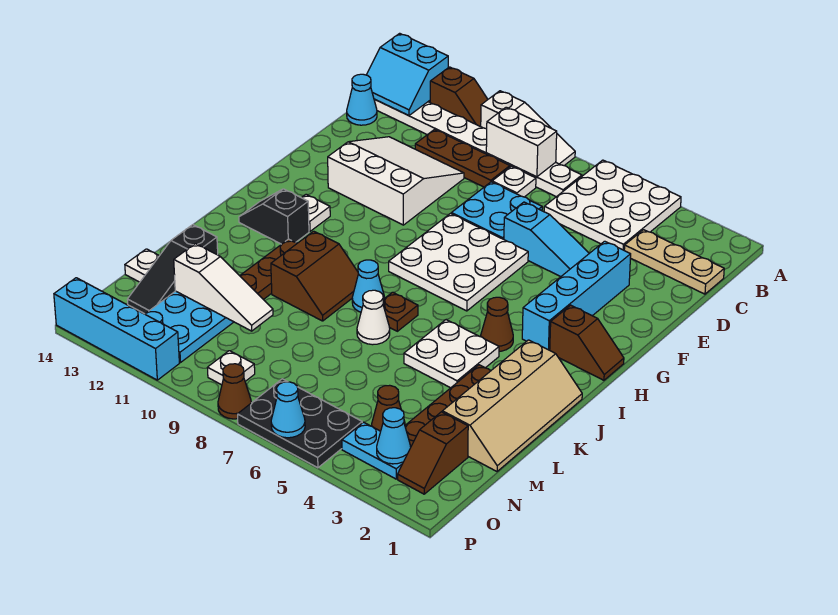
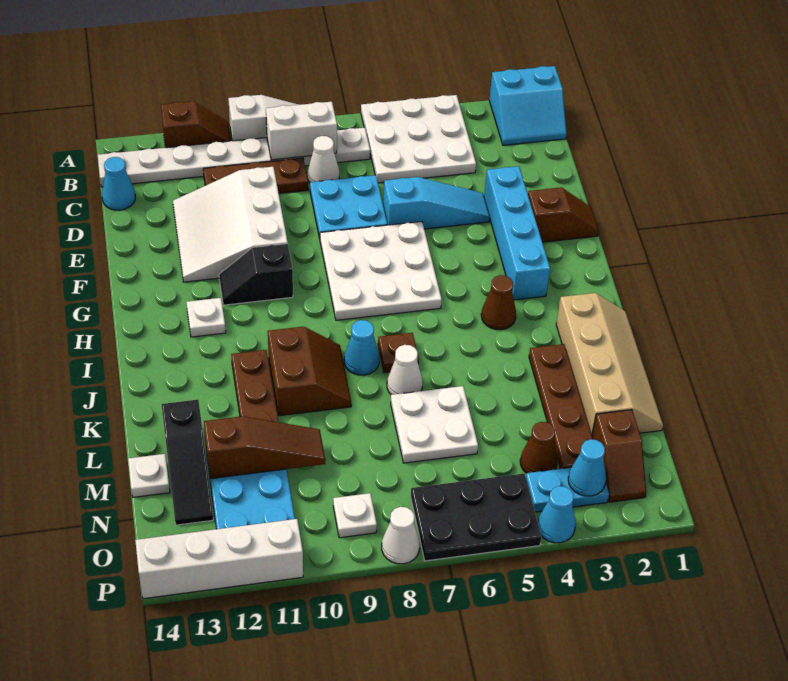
cyan slope A13:B14 level 2 top A -> cyan slope A1:B2 level 1 top A
tan plate C1:C3 level 1 -> none
white plate C8 level 1 -> white cone C8 level 1
white slope D10:F12 level 1 top F -> white slope D10:F12 level 1 top 10
brown slope H1:H2 level 1 top 2 -> brown slope F1:F2 level 1 top 2
black slope I12:I13 level 1 top 12 -> black slope G10:G11 level 1 top 10
white plate J4:K5 level 1 -> white plate L6:M7 level 1
white slope M10:M12 level 2 top 12 -> brown slope M10:M12 level 2 top 12
cyan cone P6 level 2 -> cyan cone P4 level 1
brown cone P8 level 1 -> white cone P8 level 1
cyan brick P11:P14 level 1 -> white brick P11:P14 level 1

